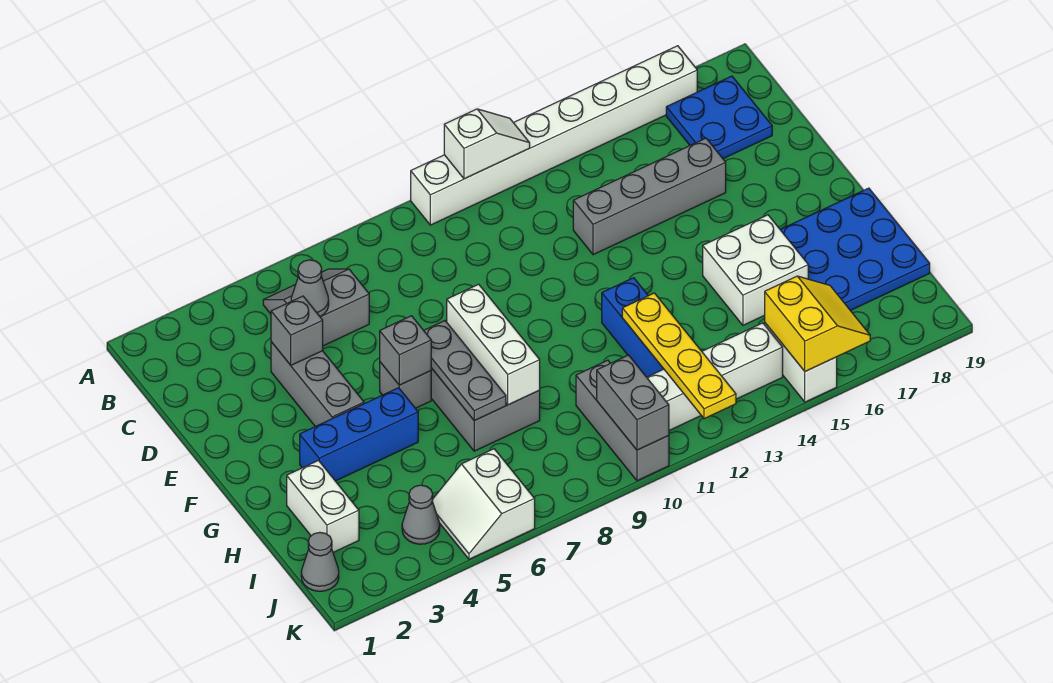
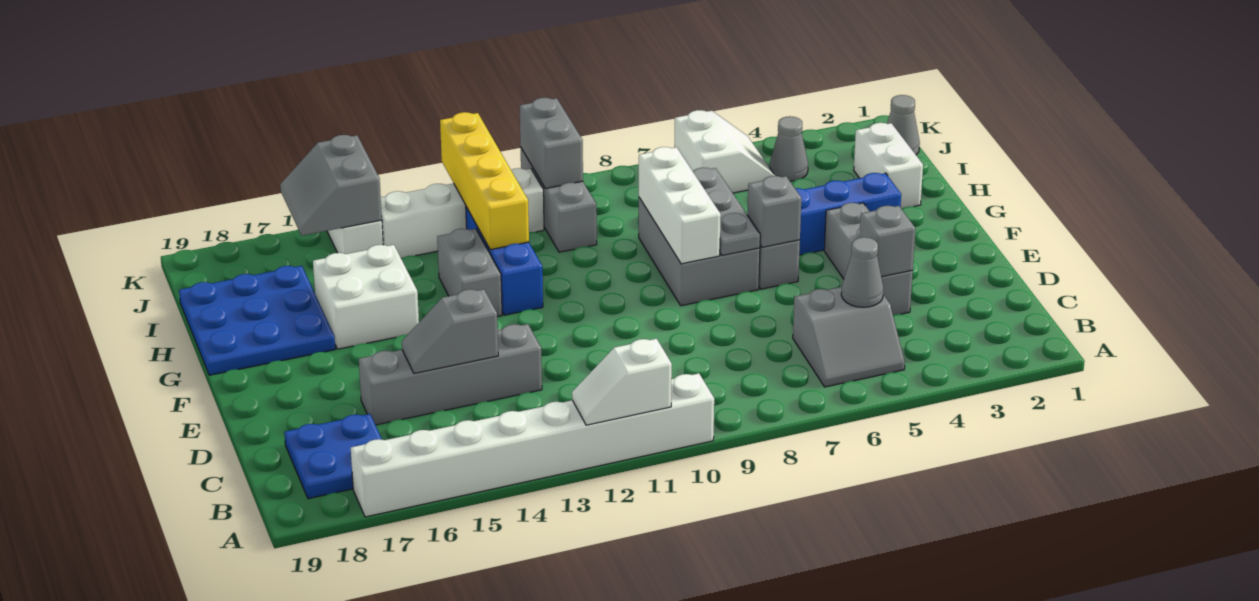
none -> grey slope D14:D15 level 2 top 14
none -> grey brick G13:H13 level 1
yellow plate H12:K12 level 2 -> yellow brick H12:K12 level 2
yellow slope J15:K16 level 2 top 15 -> grey slope J15:K16 level 2 top 15

